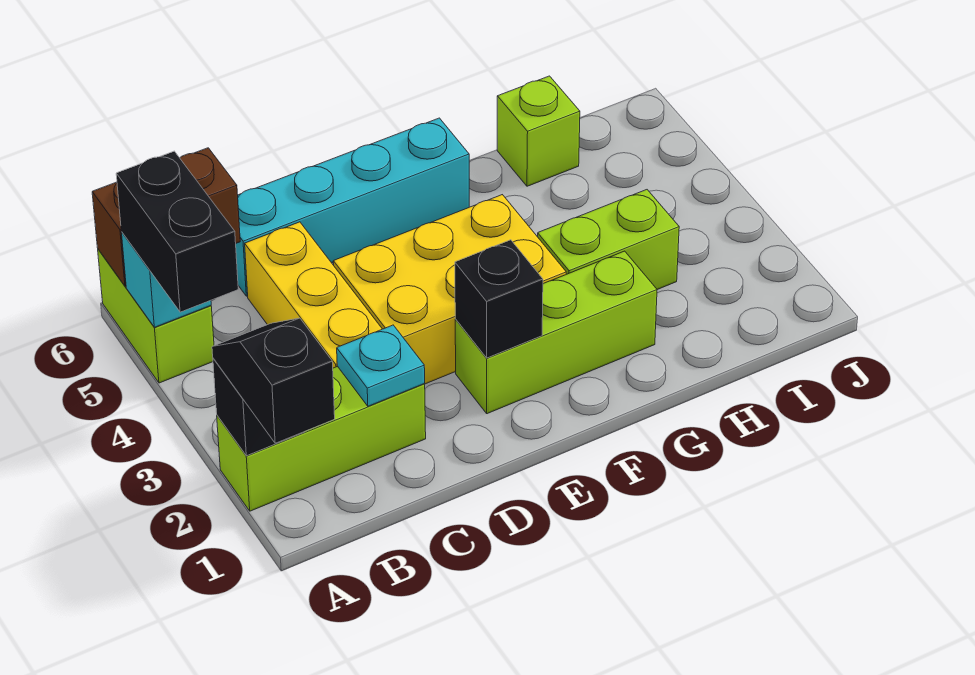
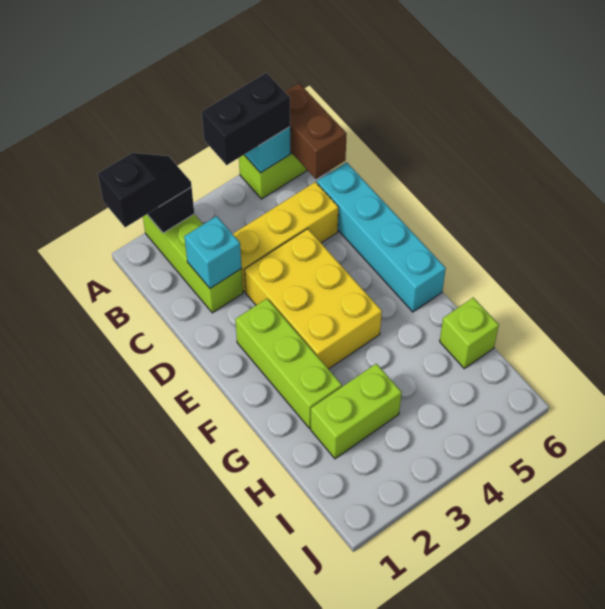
cyan plate C2 level 2 -> cyan brick C2 level 2
black brick E2 level 2 -> none
lime brick G3:H3 level 1 -> lime brick H2:H3 level 1

